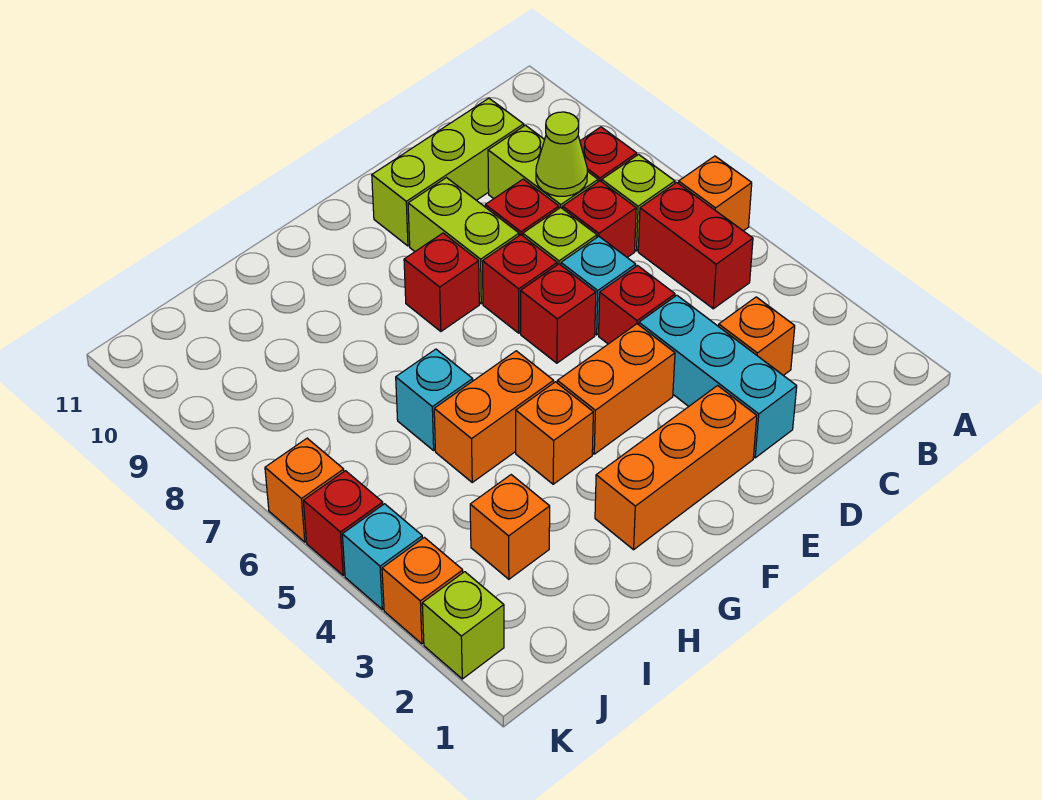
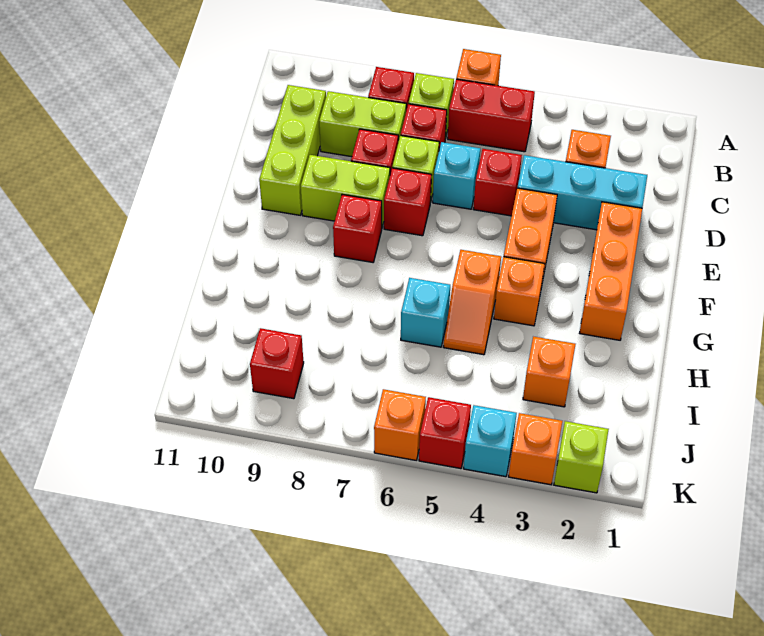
lime cone C8 level 2 -> none
red brick E6 level 1 -> red brick J9 level 1
orange brick G5:H5 level 1 -> orange slope G5:H5 level 1 top G

